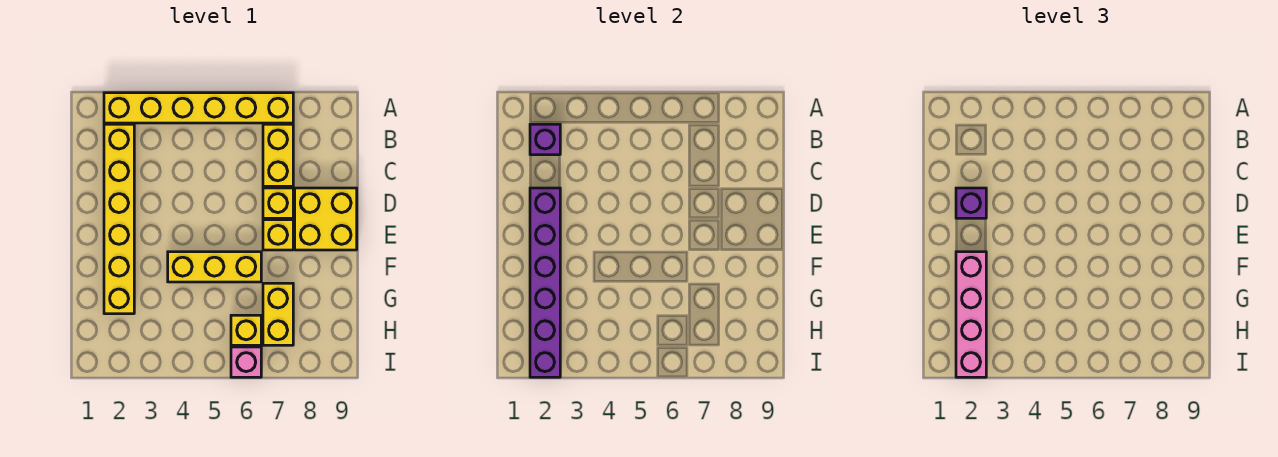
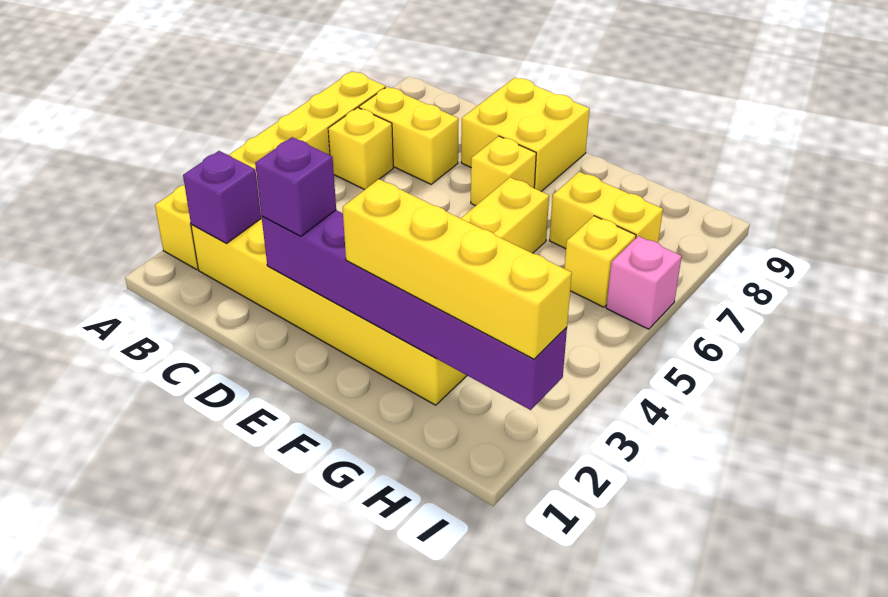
yellow brick D7 level 1 -> yellow brick B6 level 1
pink brick F2:I2 level 3 -> yellow brick F2:I2 level 3

